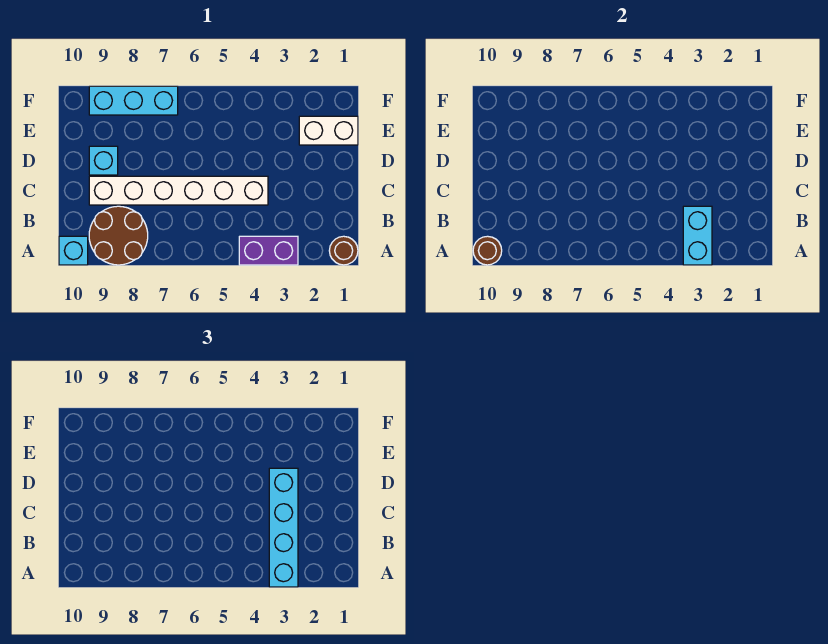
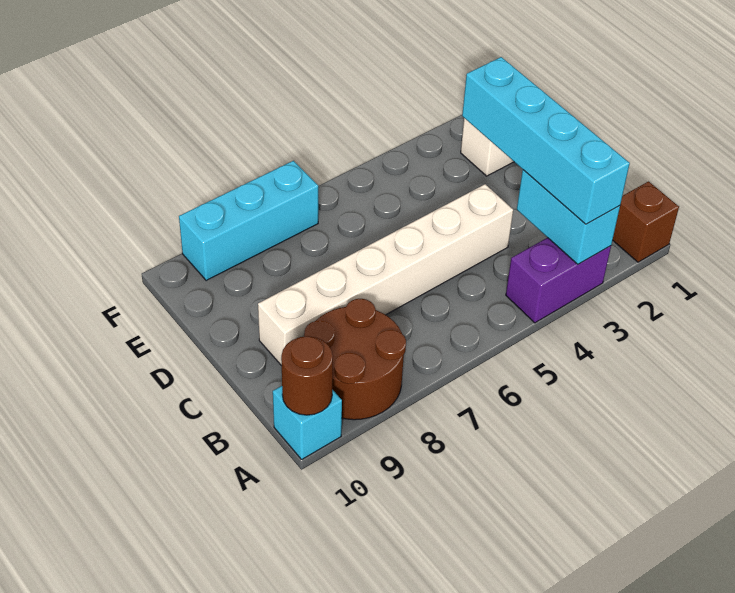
brown round brick A1 level 1 -> brown brick A1 level 1
cyan brick D9 level 1 -> none

